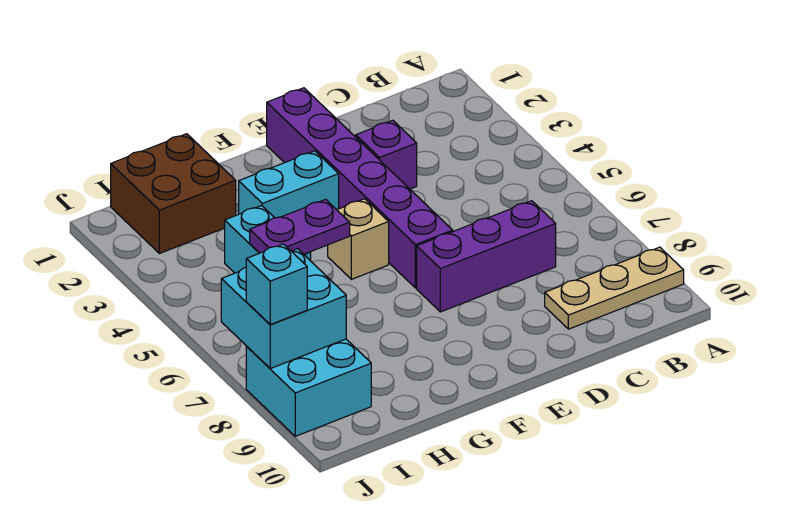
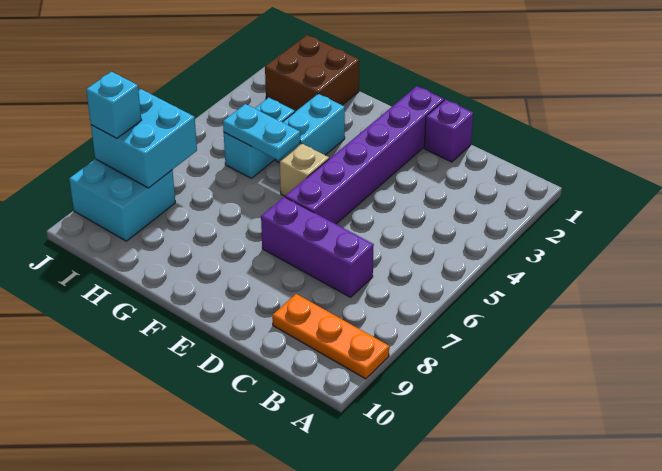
tan plate A9:C9 level 1 -> orange plate A9:C9 level 1
purple brick D3 level 1 -> purple brick D1 level 1
cyan brick F3:G3 level 1 -> cyan brick G3:G4 level 1
purple plate G5:H5 level 2 -> cyan plate G5:H5 level 2

